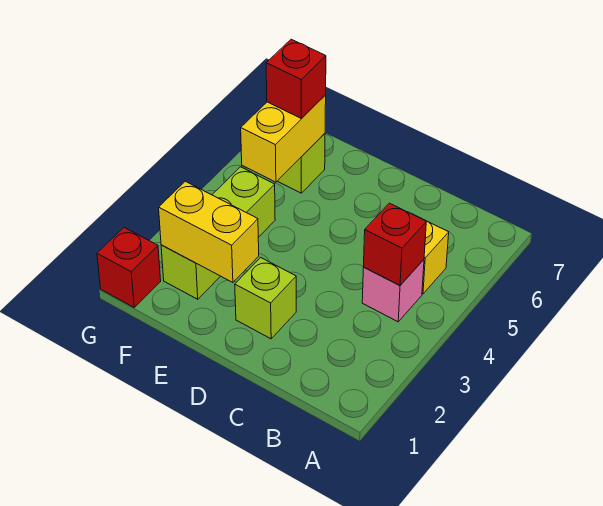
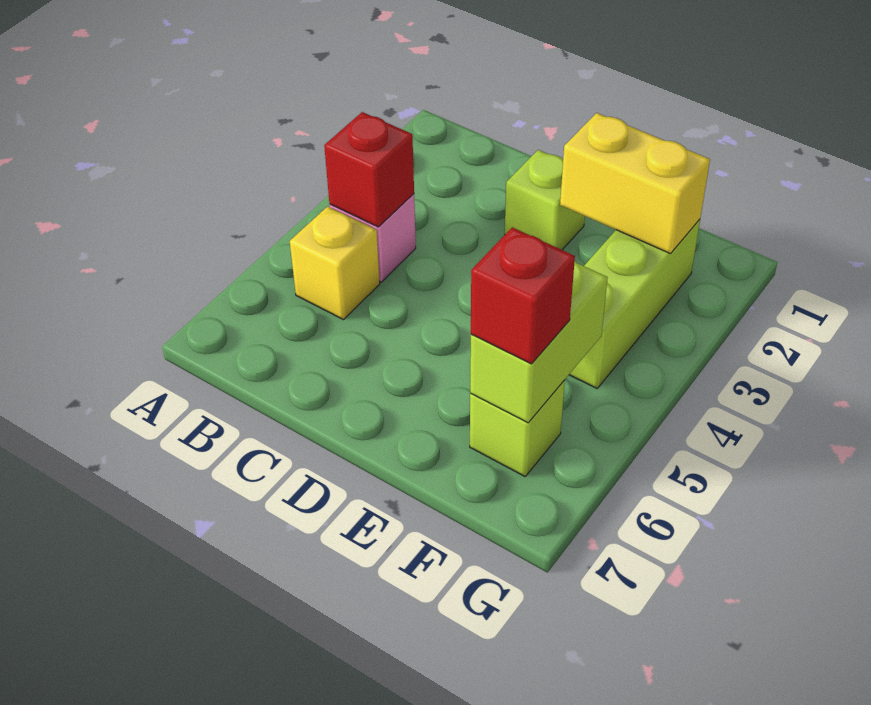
yellow brick F5:F6 level 2 -> lime brick F5:F6 level 2
red brick G1 level 1 -> none

